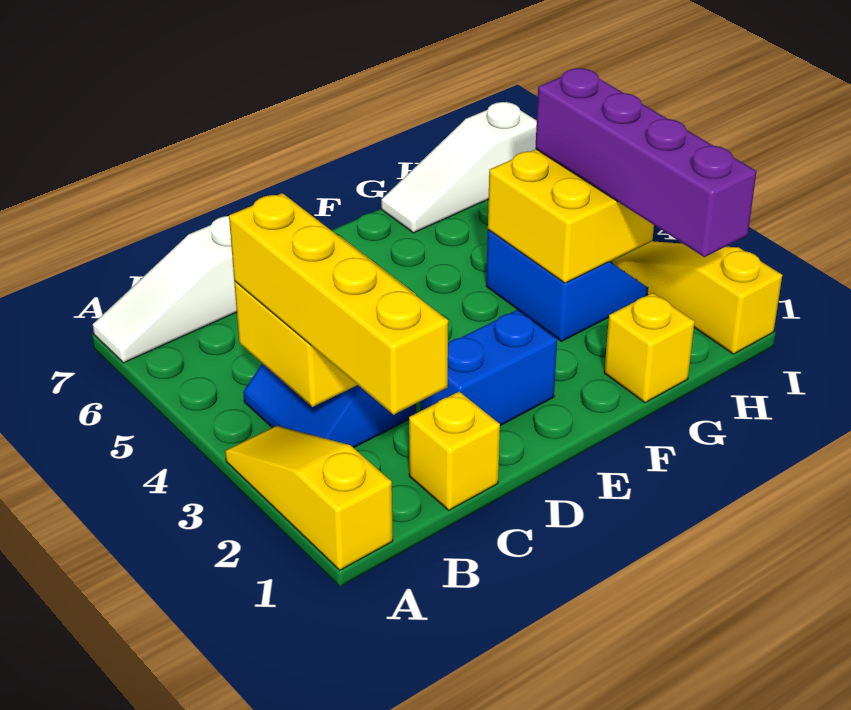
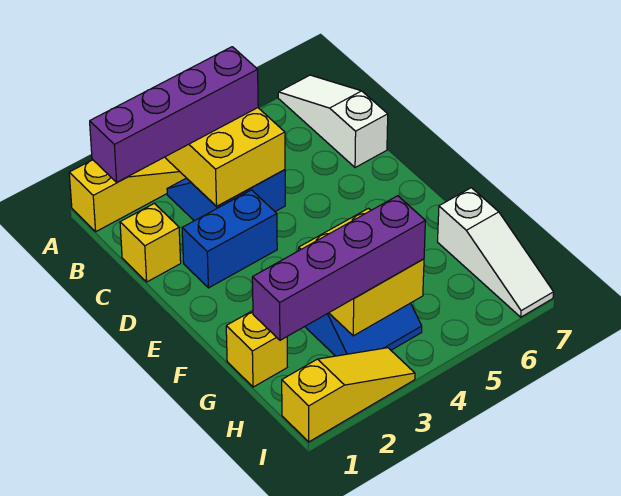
yellow brick B1:B4 level 3 -> purple brick B1:B4 level 3
blue brick D2:E2 level 1 -> blue brick D2:D3 level 1
white slope G7:I7 level 1 top I -> white slope G7:I7 level 1 top G

